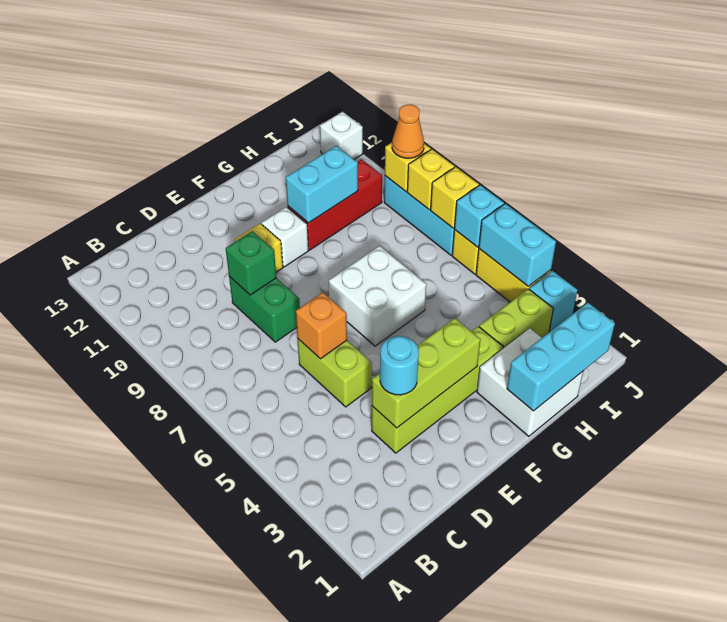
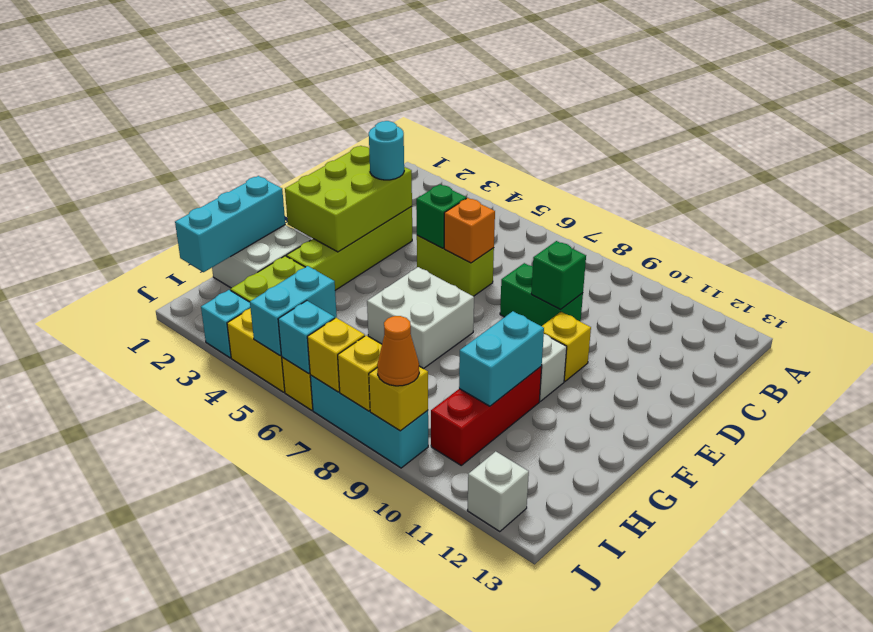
lime brick D3:F3 level 2 -> lime brick D2:F3 level 2
none -> green brick D5 level 2
cyan brick J4:J5 level 2 -> cyan brick I5:J5 level 2

